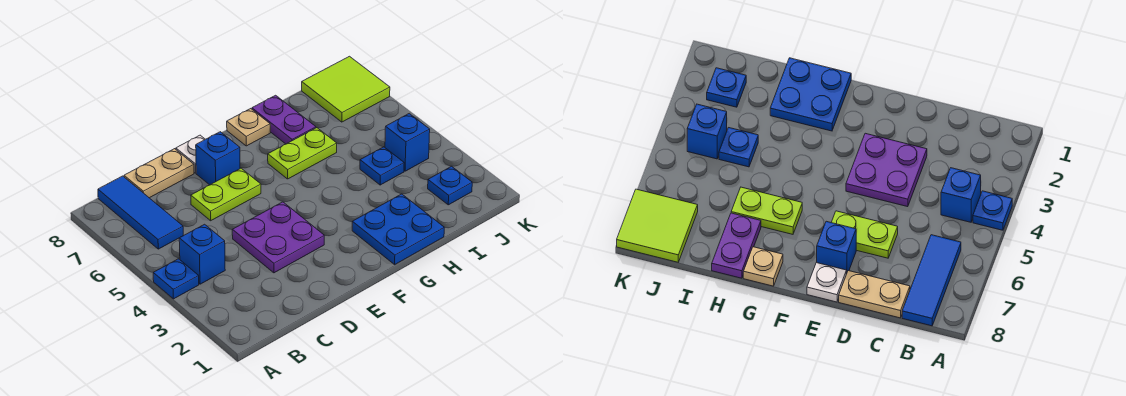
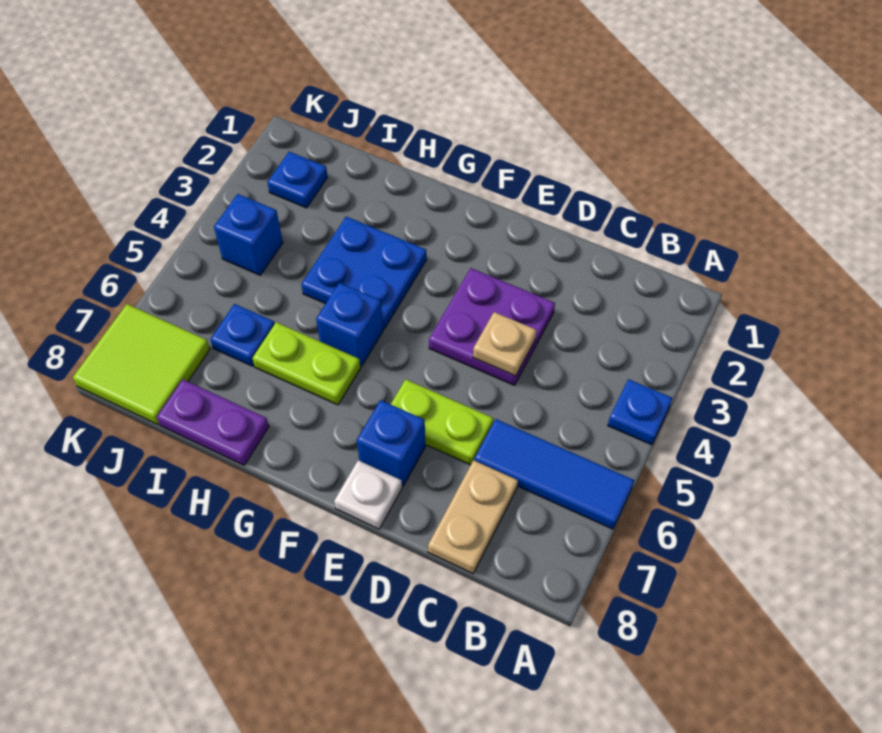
blue brick B4 level 1 -> blue brick G5 level 1
blue tile B6:B8 level 1 -> blue tile A6:C6 level 1
tan plate C8:D8 level 1 -> tan plate C7:C8 level 1
blue plate G1:H2 level 1 -> blue plate G3:H4 level 1
tan plate G8 level 1 -> tan plate D4 level 2
purple plate H7:H8 level 1 -> purple plate H8:I8 level 1
blue plate I4 level 1 -> blue plate I6 level 1

